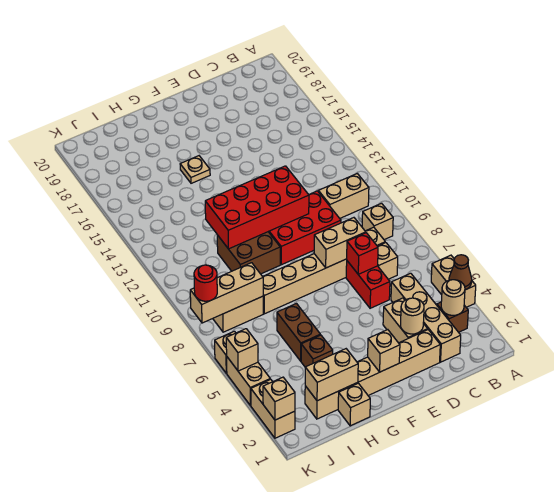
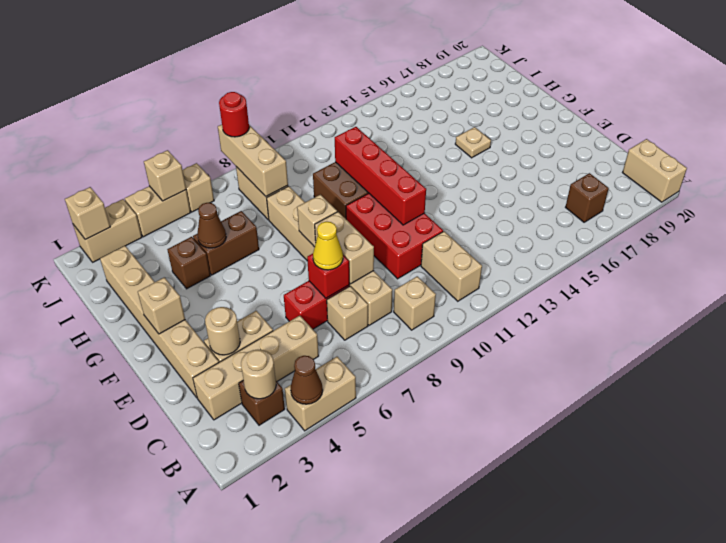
none -> brown brick B17 level 1
none -> yellow cone D7 level 3
red brick E11:H12 level 2 -> red brick E11:H11 level 2
tan brick H1 level 1 -> tan brick F8 level 2
tan brick H2:I2 level 2 -> tan brick A20:B20 level 1
none -> brown cone H5 level 2

